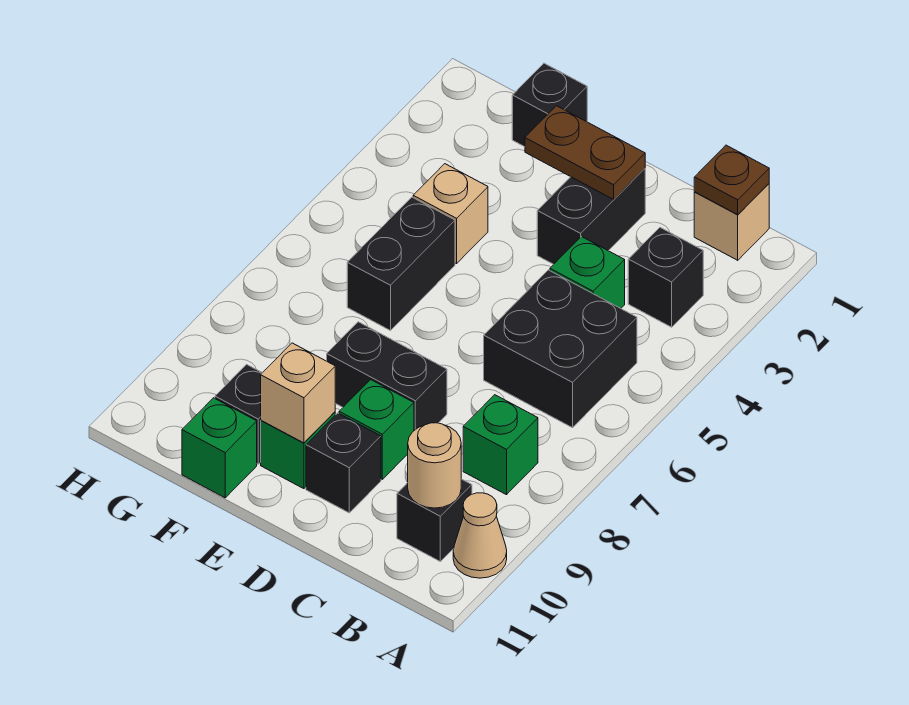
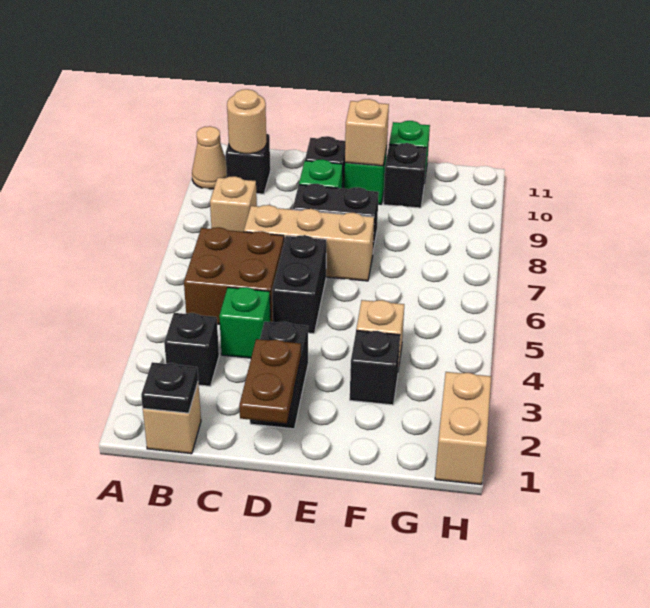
brown plate B1 level 2 -> black plate B1 level 2
black brick B5:C6 level 1 -> brown brick B5:C6 level 1
green brick B8 level 1 -> tan brick B8 level 1
none -> tan brick C7:E7 level 1
brown plate D2:E2 level 2 -> brown plate D1:D2 level 2
black brick F1 level 1 -> black brick F3 level 1
black brick F5:F6 level 1 -> black brick D5:D6 level 1
none -> tan brick H1:H2 level 1

